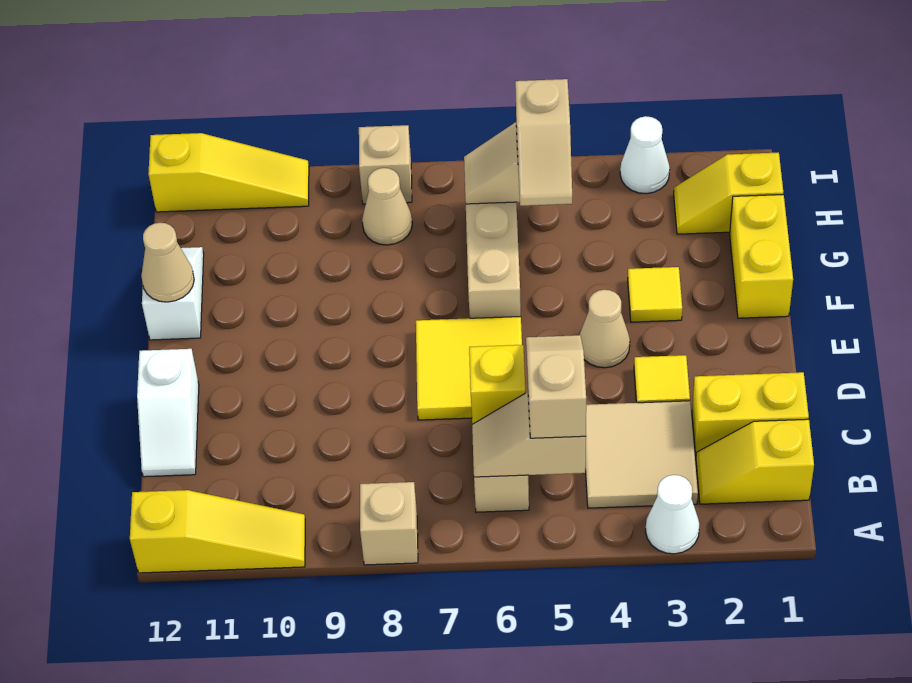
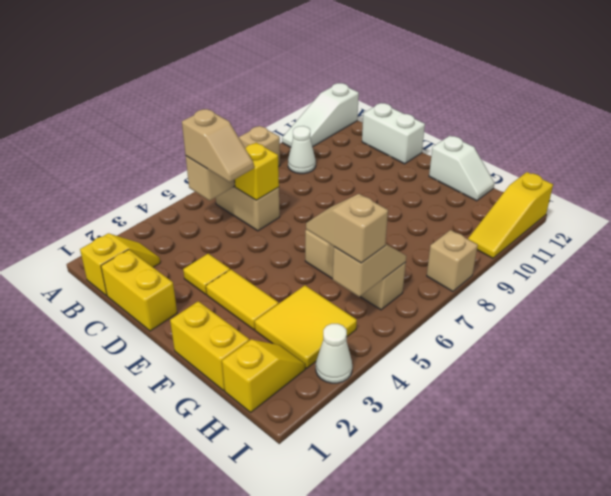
white cone A3 level 1 -> white cone B9 level 1
yellow slope A10:A12 level 1 top 12 -> white slope A10:A12 level 1 top 12
tan tile B3:C4 level 1 -> none
yellow brick C1:C2 level 1 -> yellow brick C1:D1 level 1
white slope C12:D12 level 1 top D -> white brick C12:D12 level 1
yellow tile D6:E7 level 1 -> yellow tile G3:H4 level 1
tan cone E4 level 1 -> none
yellow tile F3 level 1 -> yellow tile E3:F3 level 1
tan cone F12 level 2 -> none
tan cone H8 level 1 -> none

